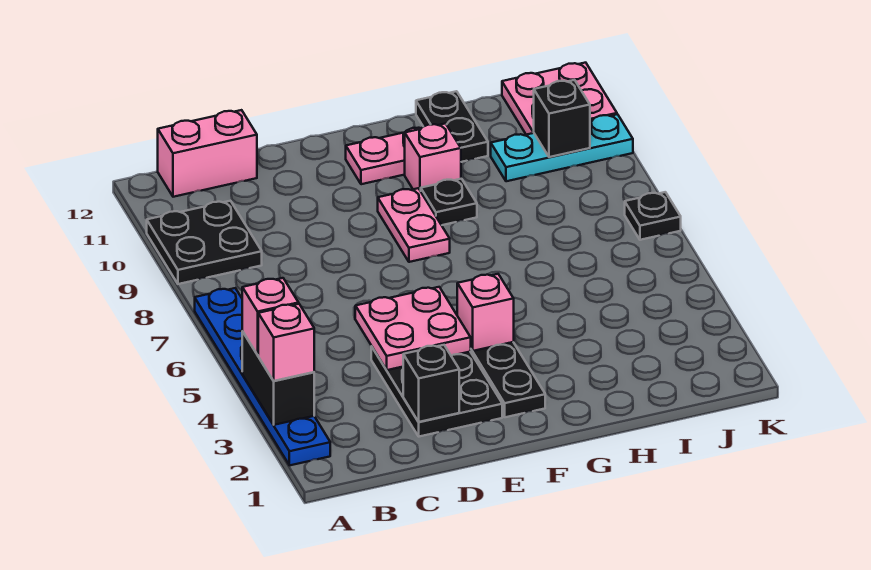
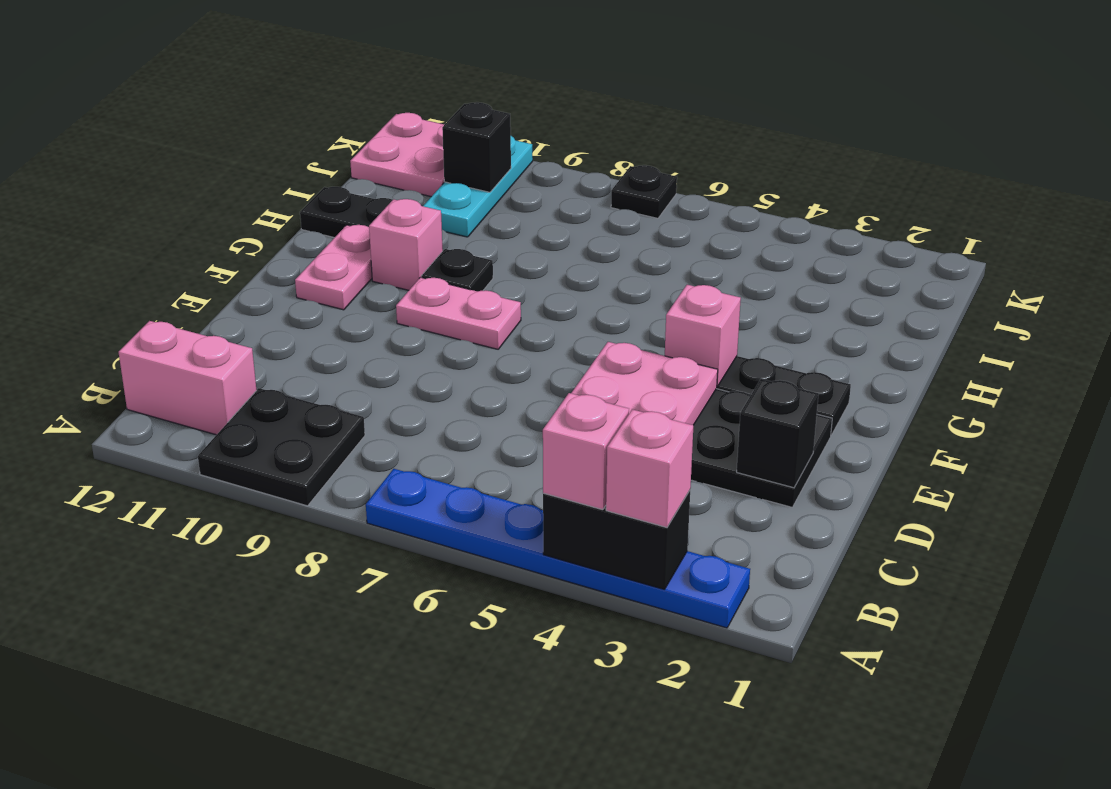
pink brick B12:C12 level 1 -> pink brick B11:B12 level 1

